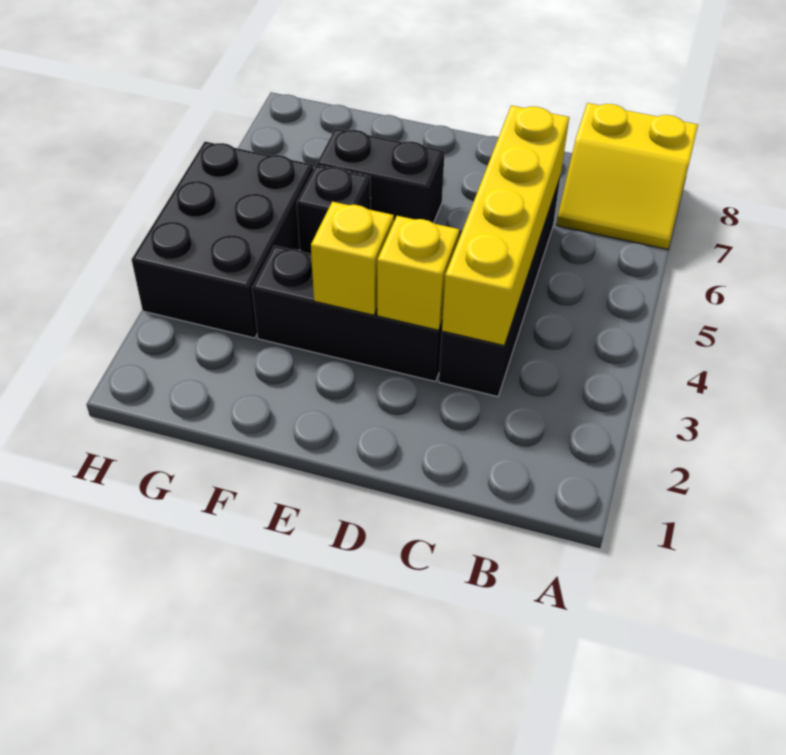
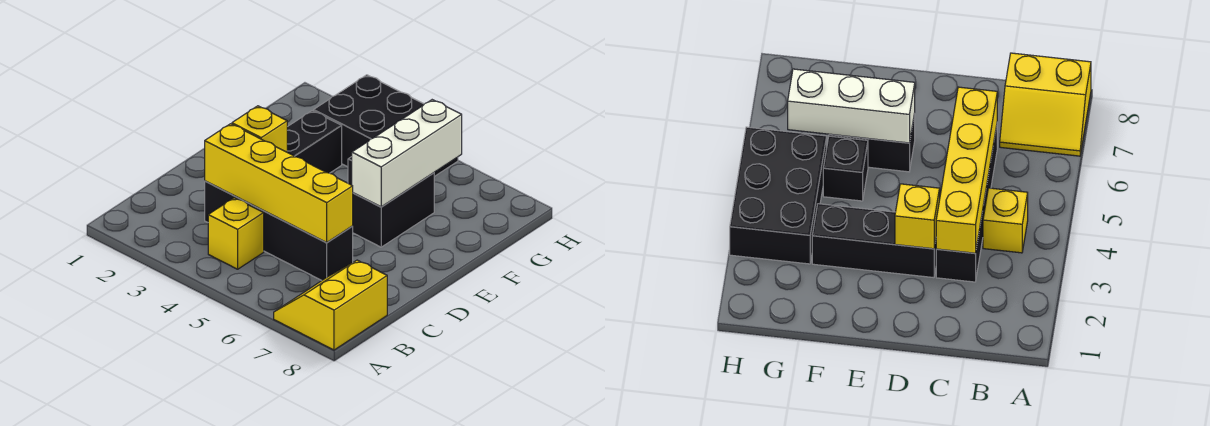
yellow brick E3 level 2 -> yellow brick B4 level 1
none -> white brick E6:G6 level 2

